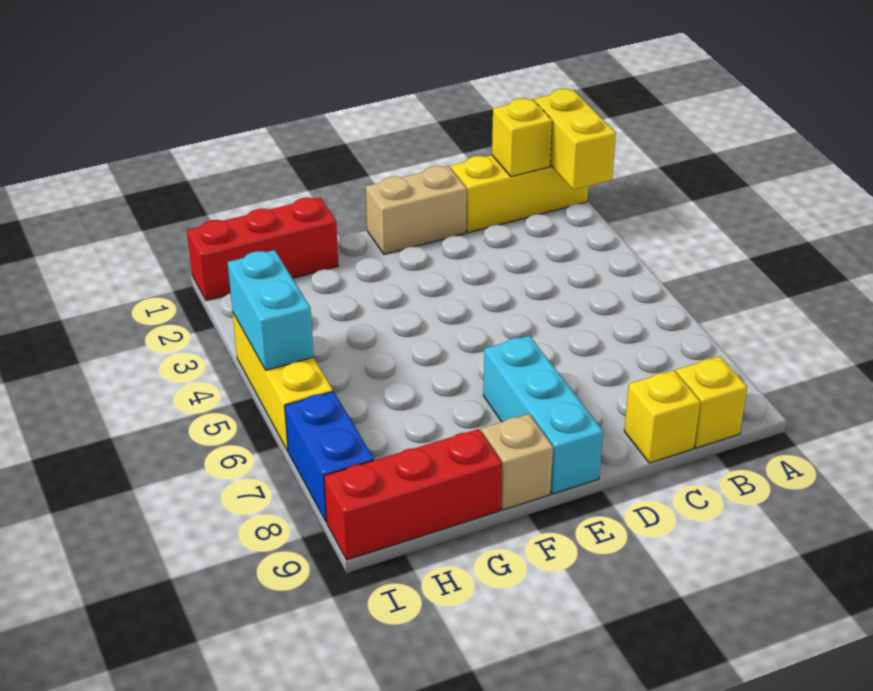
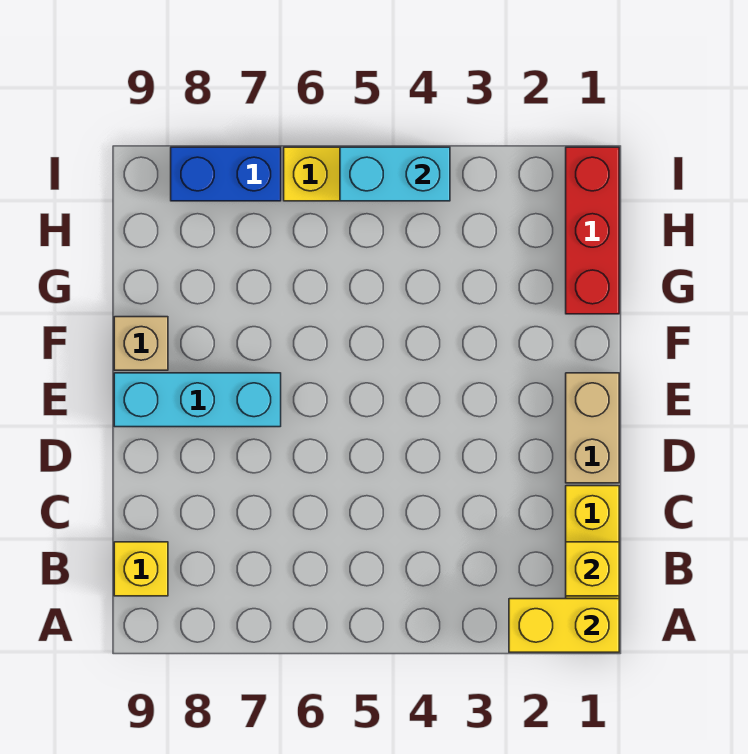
yellow brick C9 level 1 -> none
red brick G9:I9 level 1 -> none

